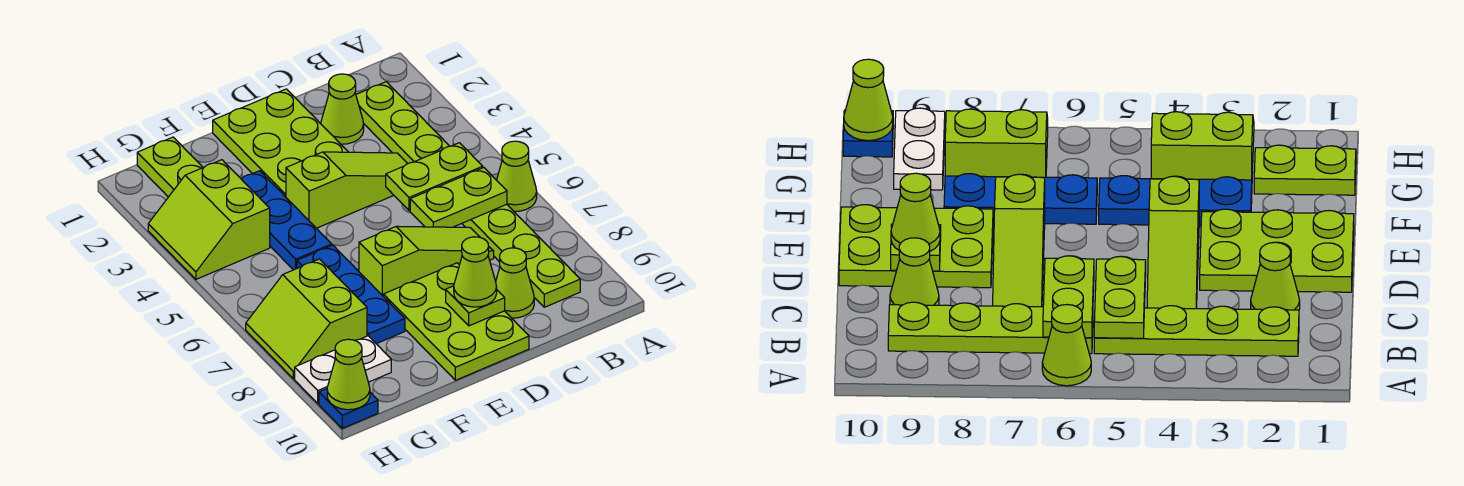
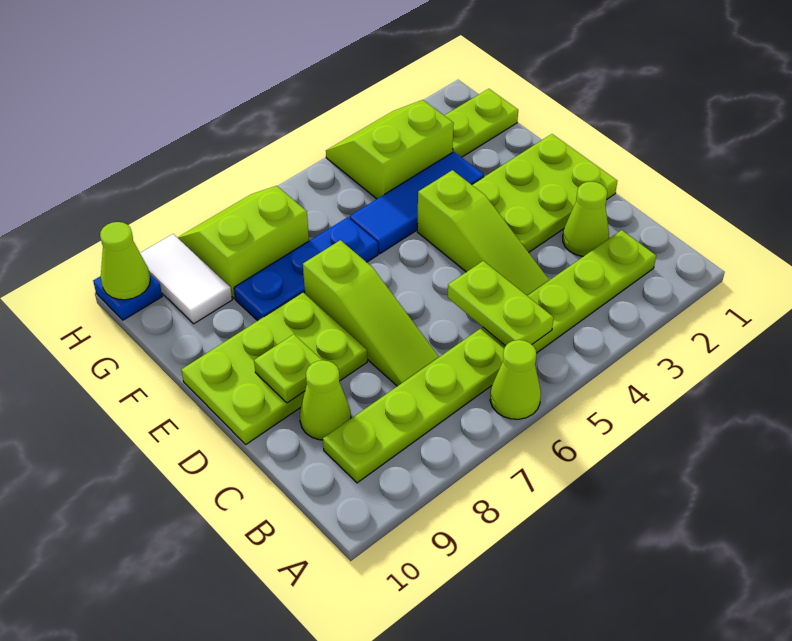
lime plate B6:C6 level 2 -> none
lime cone D9 level 3 -> none
blue plate F3:F5 level 1 -> blue tile F3:F5 level 1
white plate G9:H9 level 1 -> white tile G9:H9 level 1

